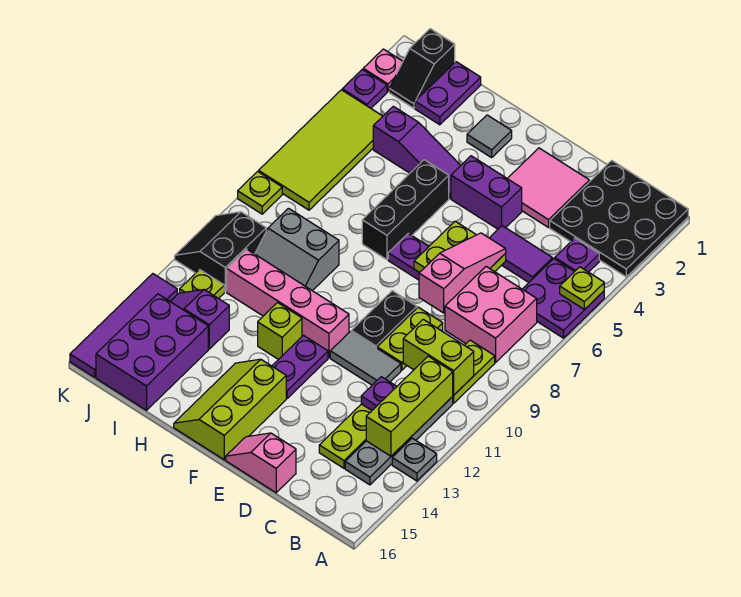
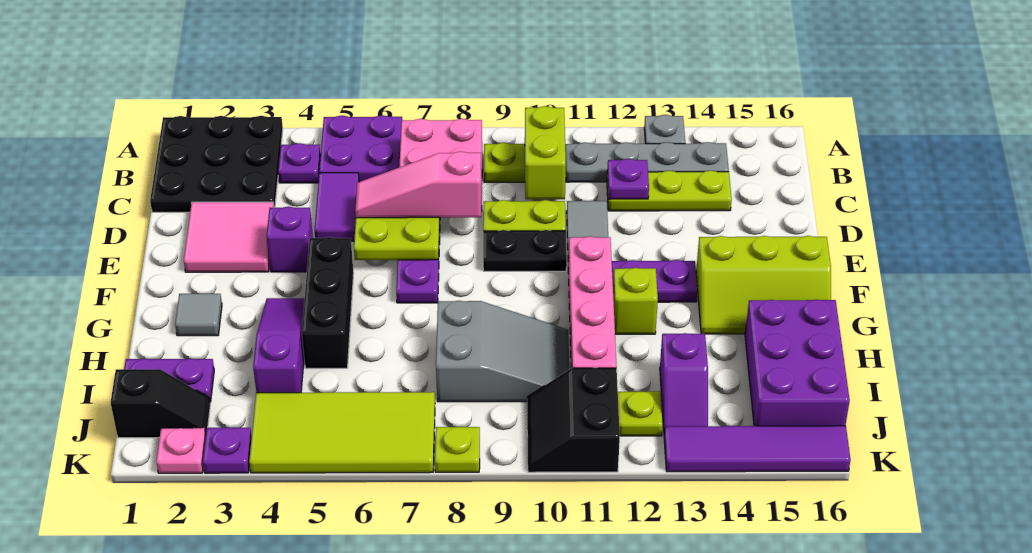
lime plate A5 level 2 -> none
lime brick B11:B13 level 2 -> none
pink slope D16:E16 level 1 top D -> none
purple brick E4:F4 level 1 -> purple brick E4 level 1
black brick G5:G7 level 1 -> black brick F5:H5 level 1
grey slope H9:I10 level 1 top 9 -> grey slope H8:I10 level 1 top 8
purple brick I14:J16 level 1 -> purple brick H15:J16 level 1
black slope J10:K11 level 1 top J -> black slope J10:K11 level 1 top 11

